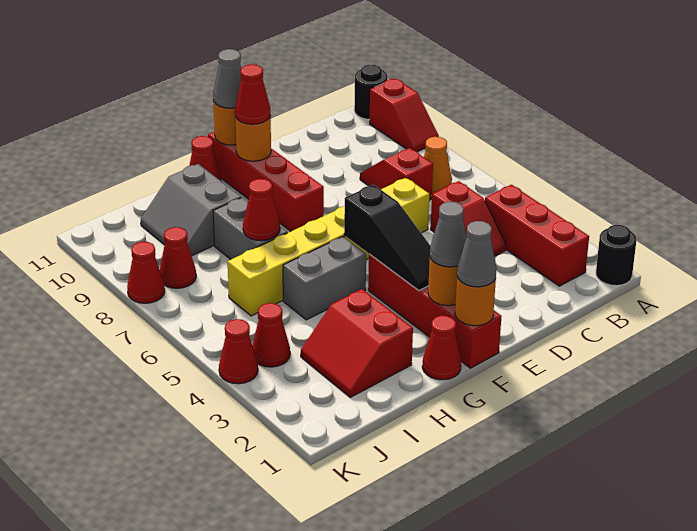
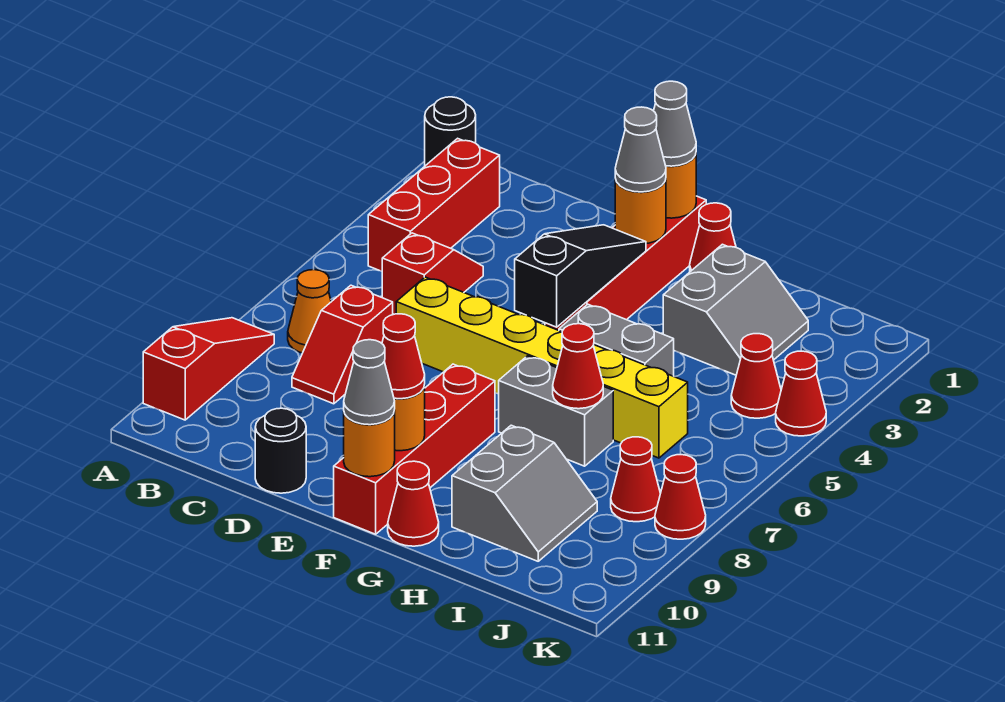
red slope A9:A10 level 1 top 10 -> red slope A8:A10 level 1 top 10
black round brick A11 level 1 -> black round brick D11 level 1
red slope H2:I3 level 1 top H -> grey slope H2:I3 level 1 top H
grey brick H7:H8 level 1 -> grey brick G7:H7 level 1

